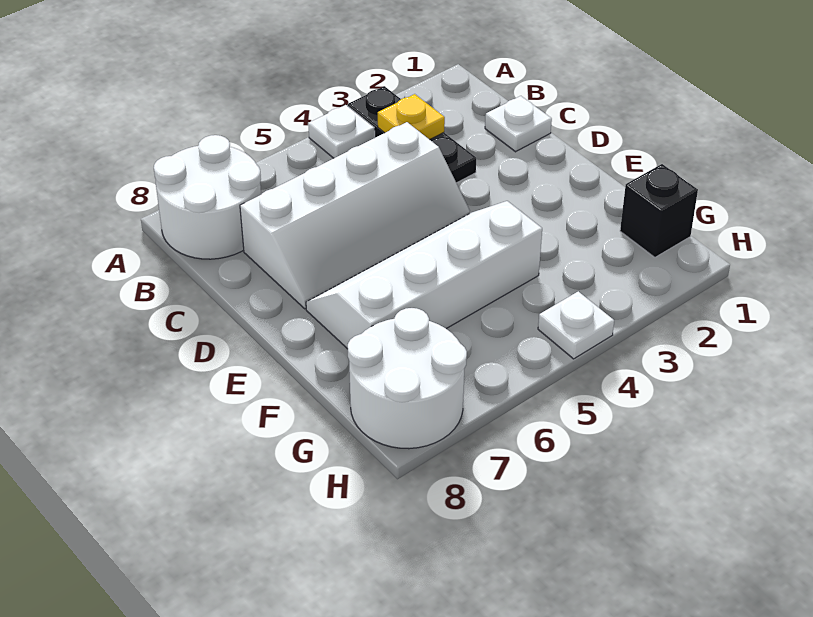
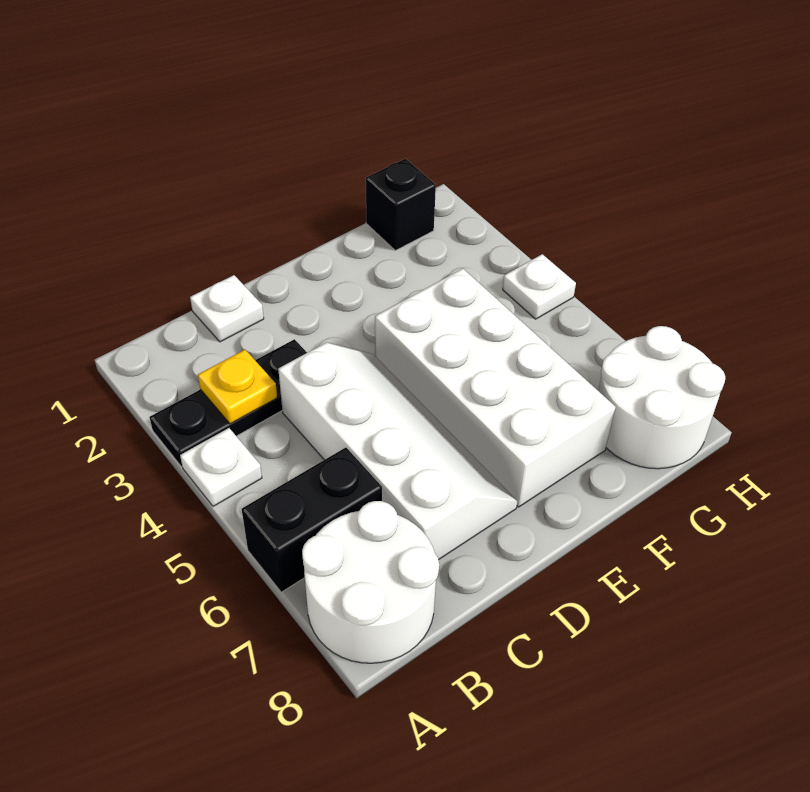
none -> black brick A6:B6 level 1
white slope E4:F7 level 1 top F -> white brick E4:F7 level 1

